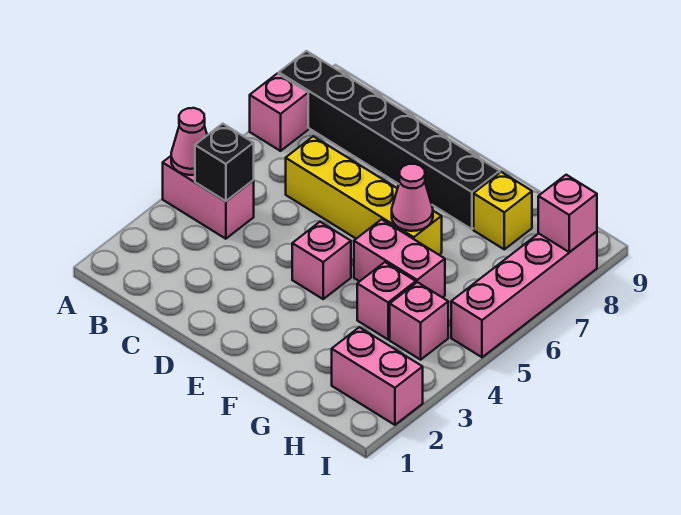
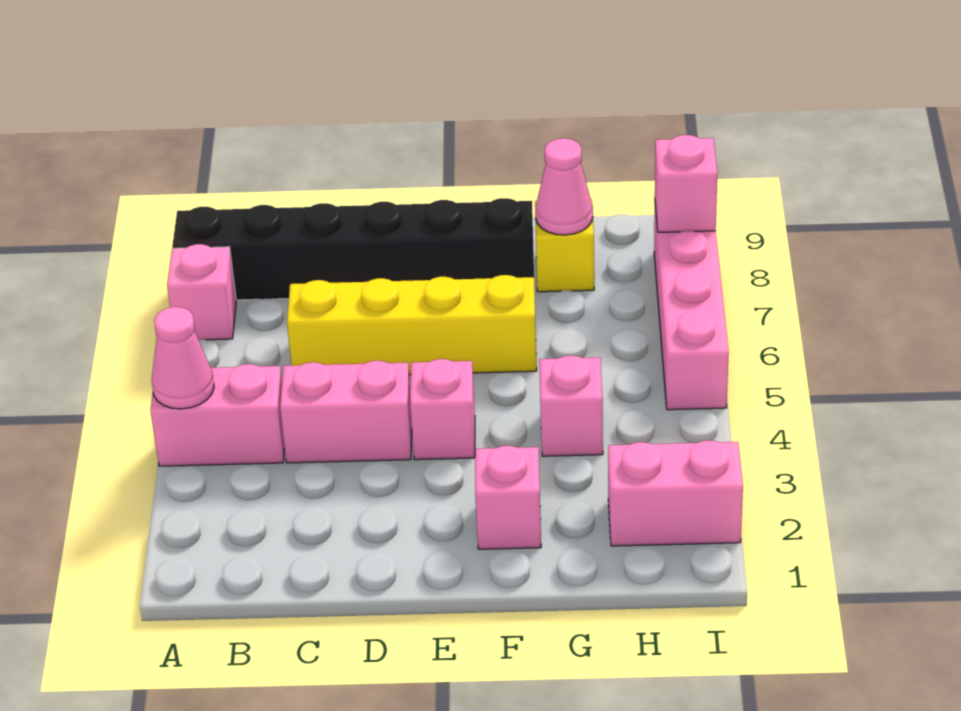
black brick B4 level 2 -> none
pink brick F5:G5 level 1 -> pink brick C4:D4 level 1
pink cone F6 level 2 -> pink cone G8 level 2
pink brick H4 level 1 -> pink brick F2 level 1

